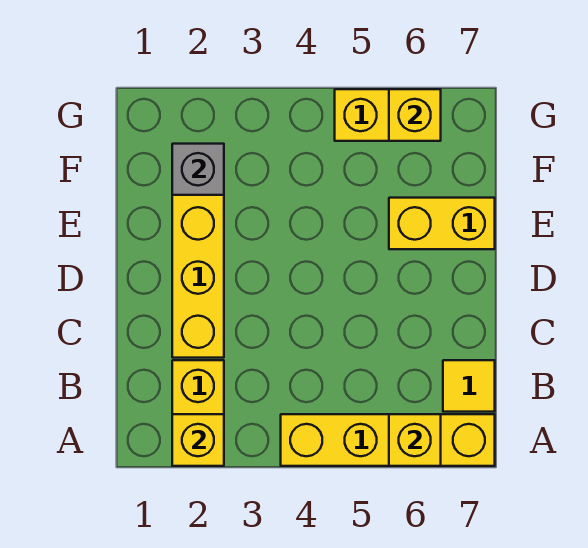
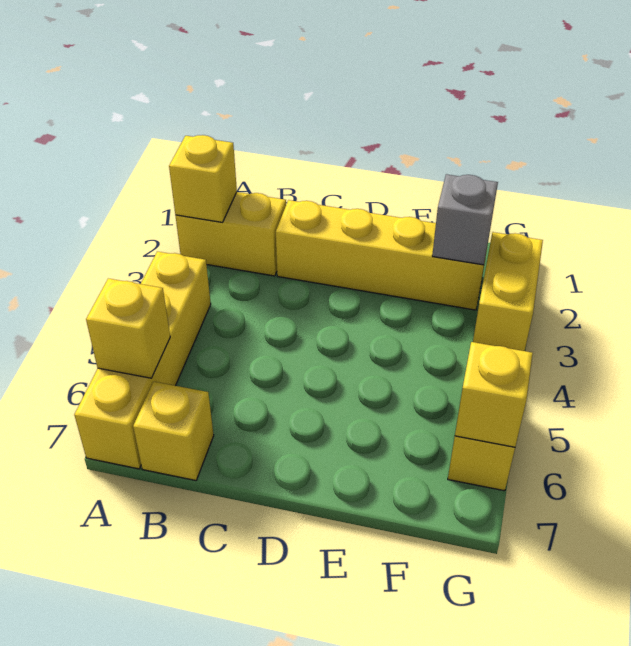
yellow tile B7 level 1 -> yellow brick B7 level 1
yellow brick E6:E7 level 1 -> yellow brick G2:G3 level 1

